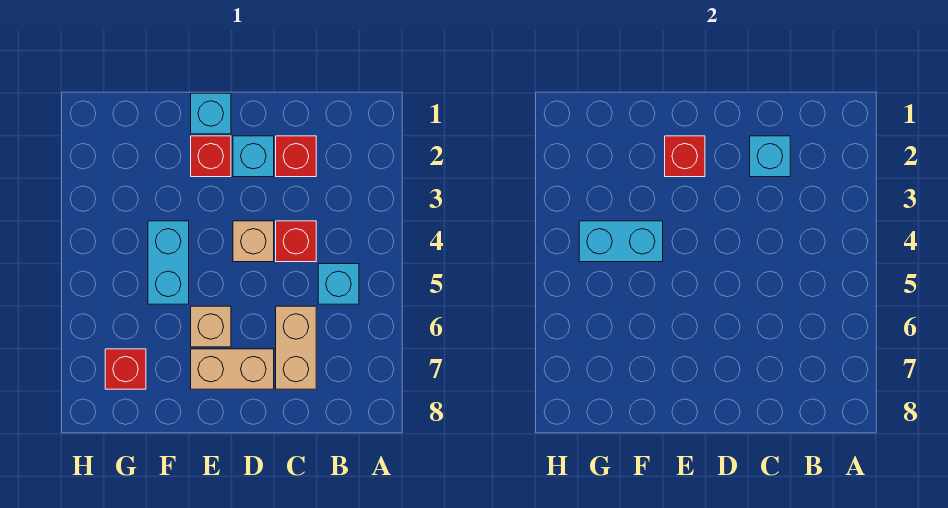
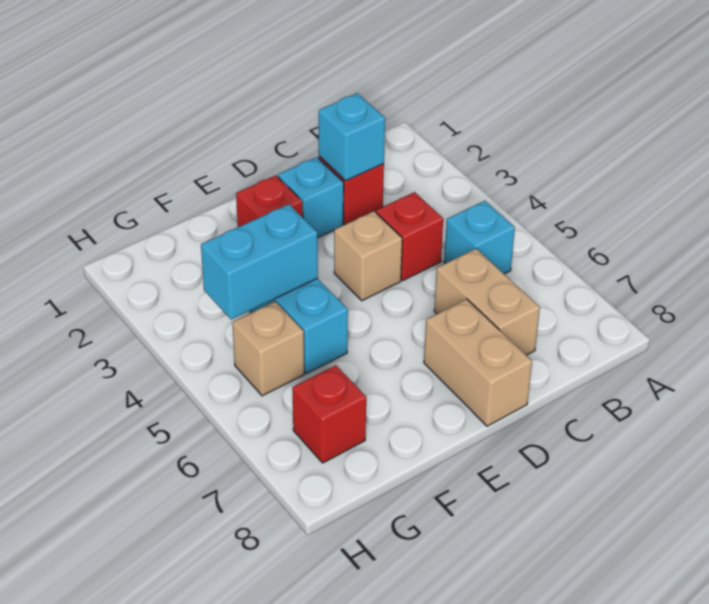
tan brick D7:E7 level 1 -> tan brick D7:D8 level 1
cyan brick E1 level 1 -> none
red brick E2 level 2 -> none
tan brick E6 level 1 -> tan brick G5 level 1

